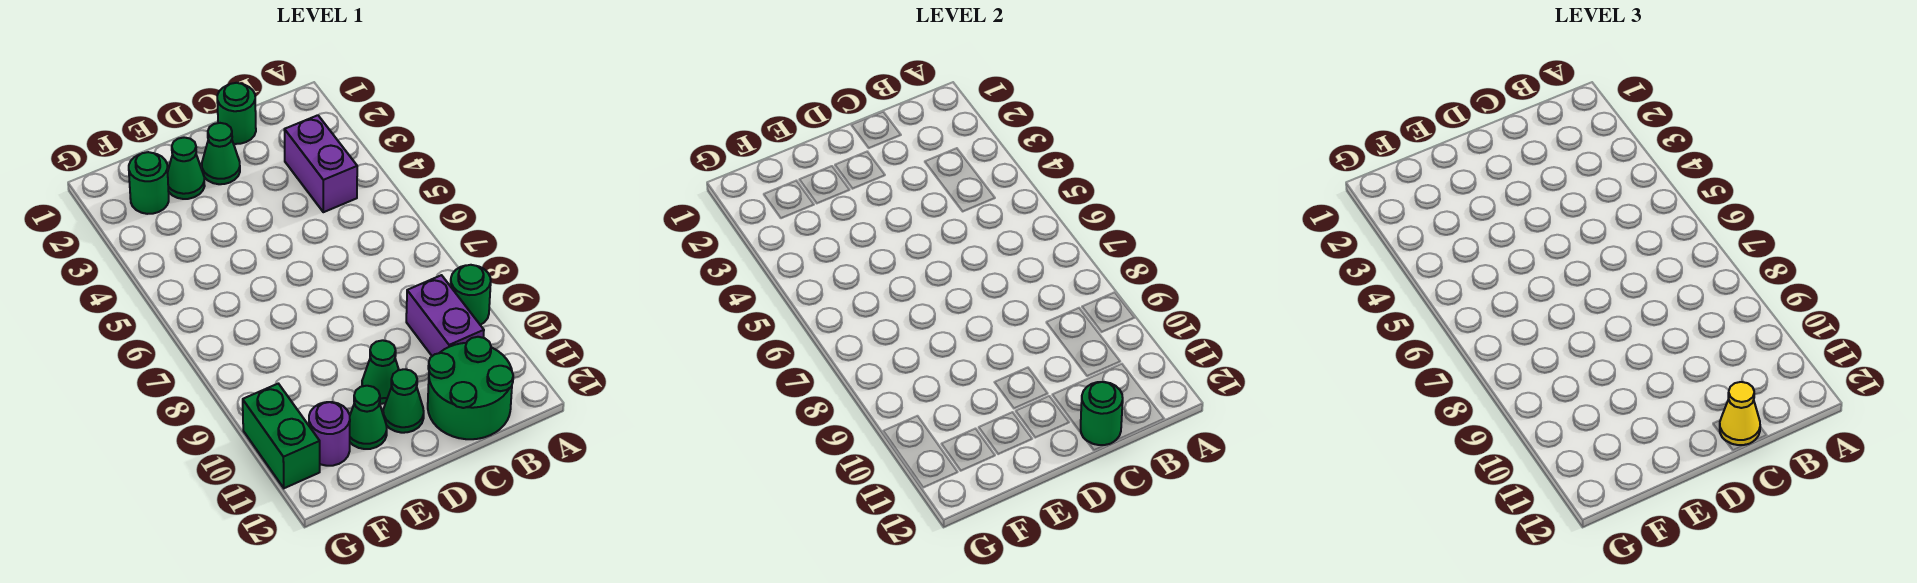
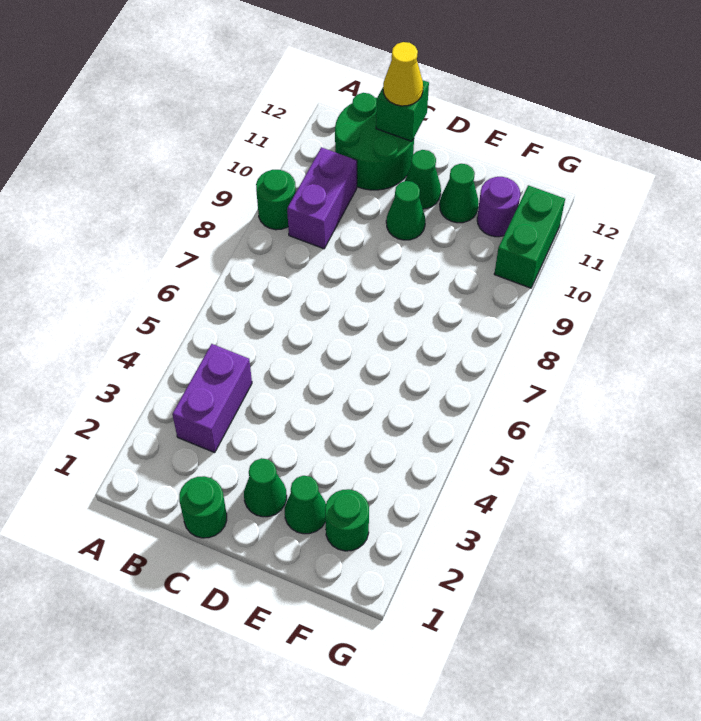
green round brick C12 level 2 -> green brick C12 level 2

